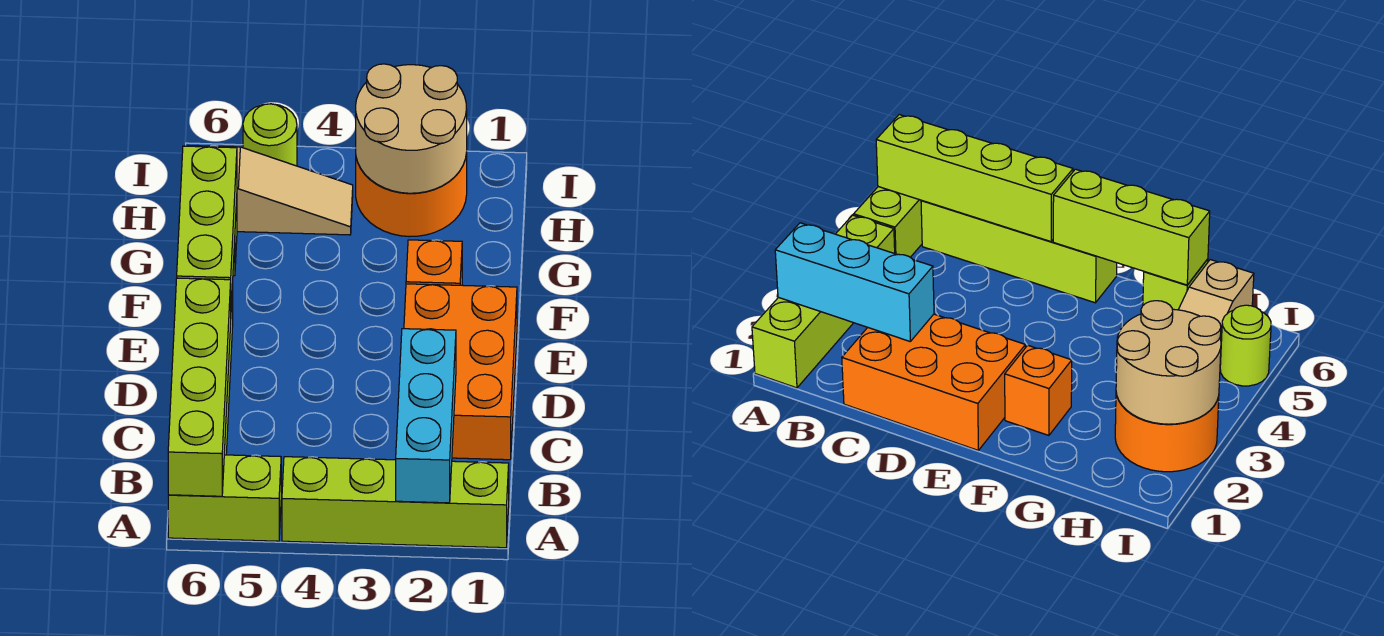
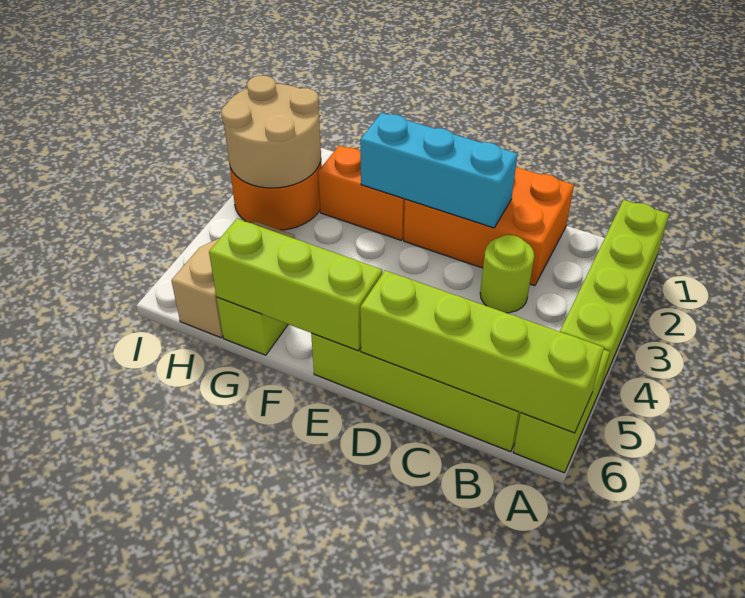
cyan brick A2:C2 level 2 -> cyan brick D2:F2 level 2
orange brick F2 level 1 -> orange brick F2:G2 level 1
lime round brick I5 level 1 -> lime round brick C3 level 1

